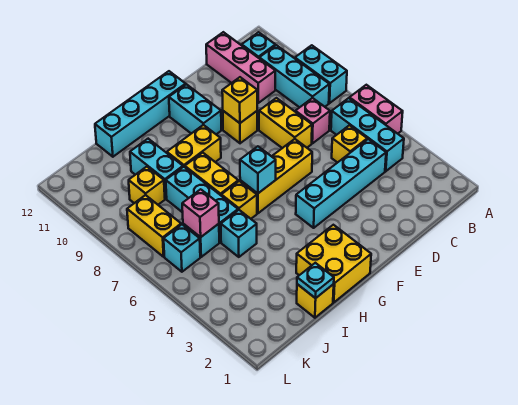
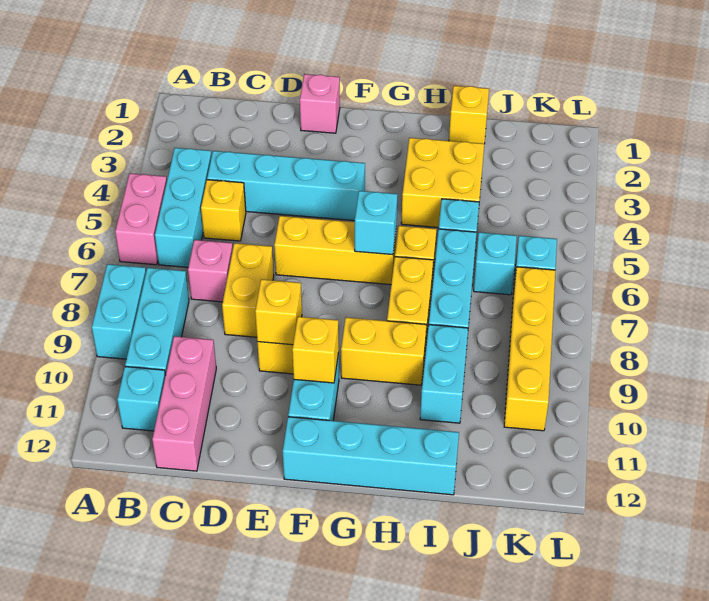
yellow brick G1:H2 level 1 -> yellow brick H3:I4 level 1
cyan plate I1 level 2 -> none
pink brick J6 level 2 -> pink brick E1 level 1
yellow brick J9 level 1 -> yellow brick F10 level 2
yellow brick K7:K8 level 1 -> yellow brick K7:K10 level 1

